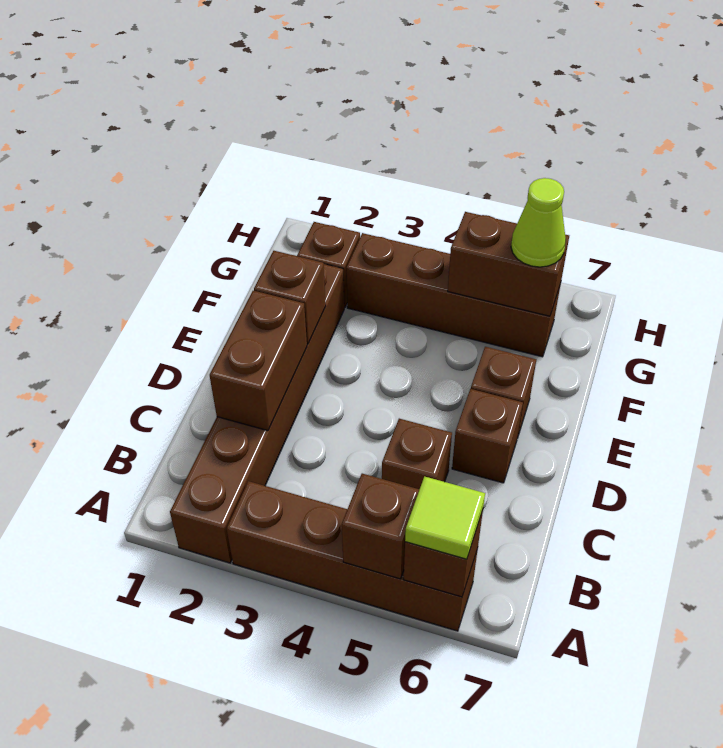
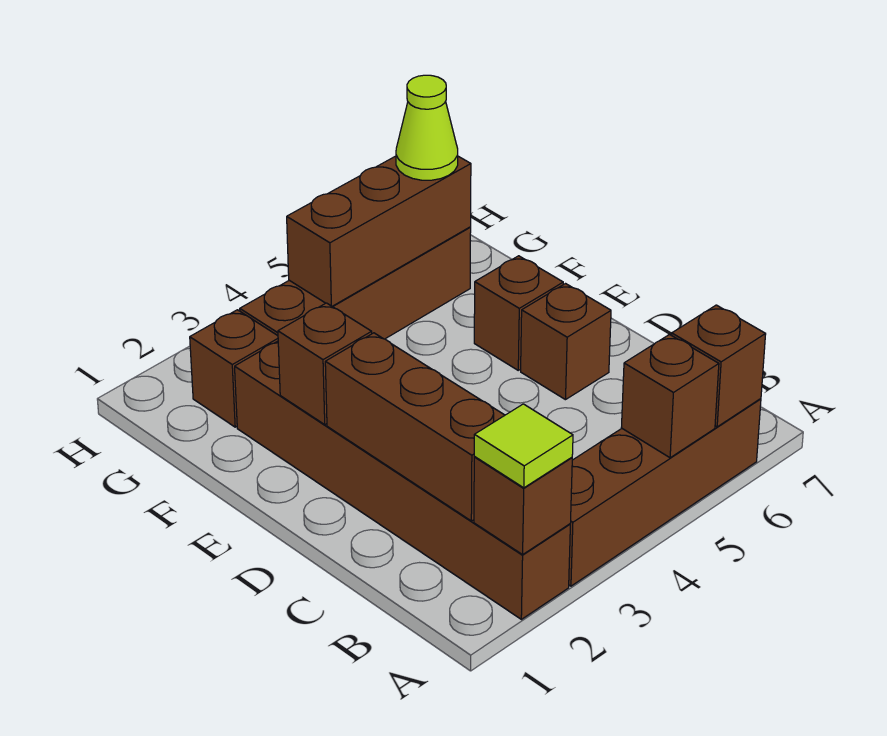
lime tile A6 level 3 -> lime tile A2 level 3
brown brick C2:D2 level 2 -> brown brick B2:D2 level 2
brown brick C5 level 1 -> brown brick A2 level 2
brown brick G5:G6 level 2 -> brown brick G4:G6 level 2

